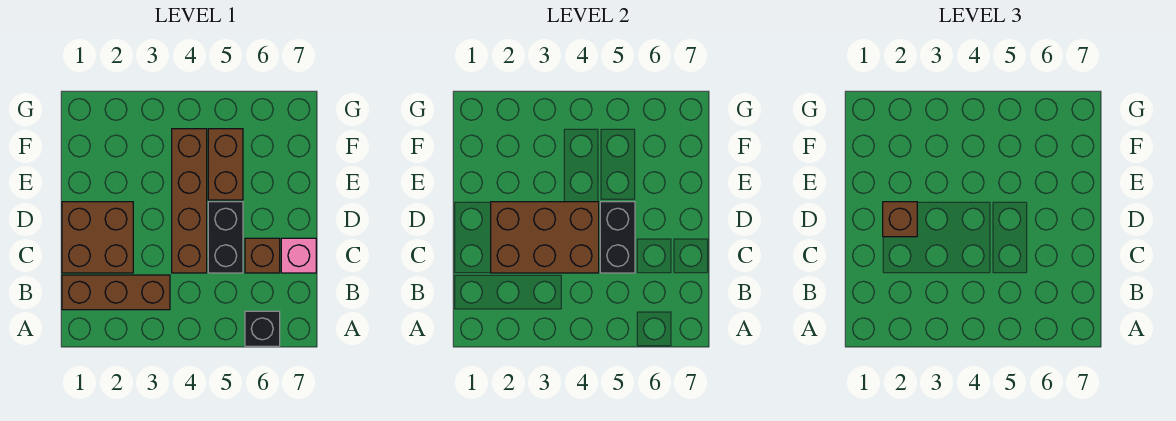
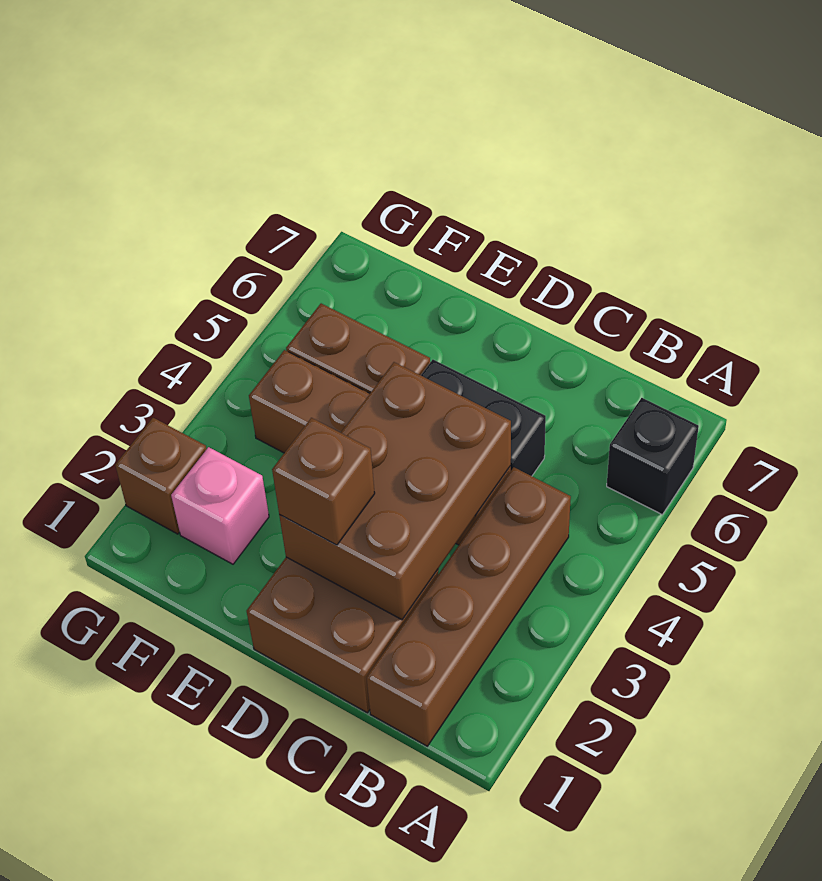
brown brick B1:B3 level 1 -> brown brick B1:B4 level 1
black brick C5:D5 level 2 -> none
brown brick C6 level 1 -> brown brick G2 level 1
pink brick C7 level 1 -> pink brick F2 level 1

